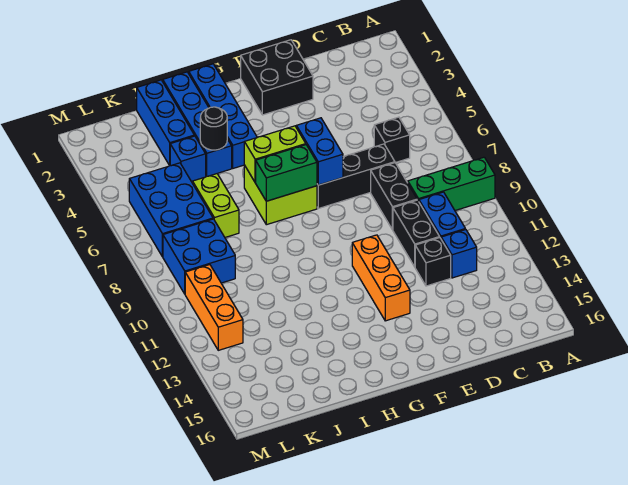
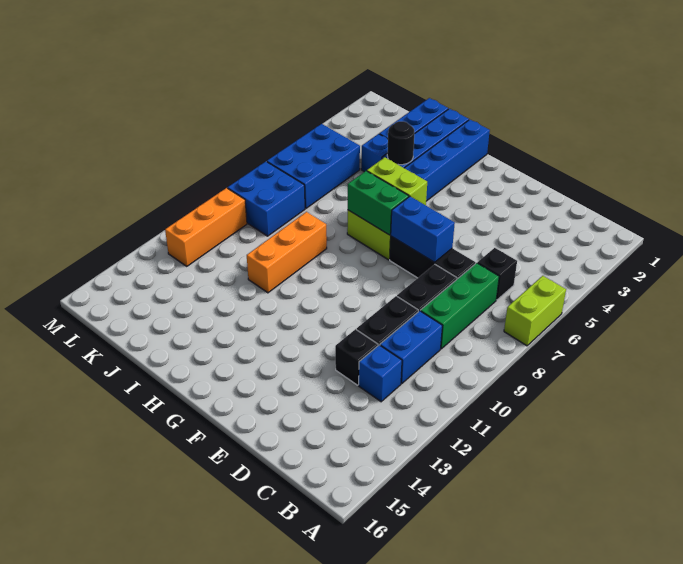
green brick A9:C9 level 1 -> green brick C7:C9 level 1
black brick E1:F2 level 1 -> none
blue brick F6:F7 level 2 -> blue brick E7:F7 level 2
orange brick F11:F13 level 1 -> orange brick I9:I11 level 1
lime brick J6:J7 level 1 -> lime brick A6:A7 level 1

